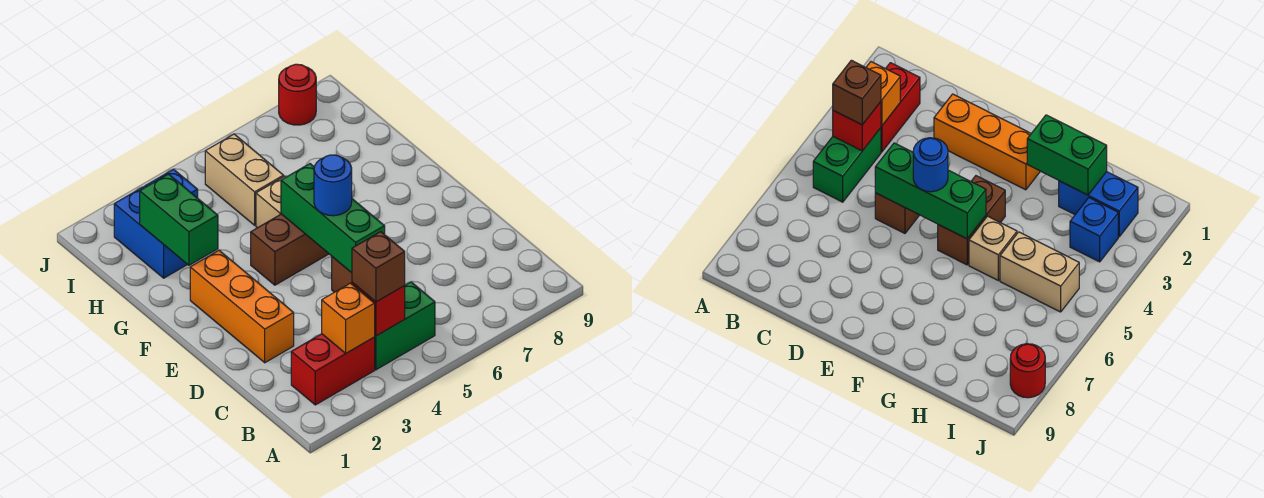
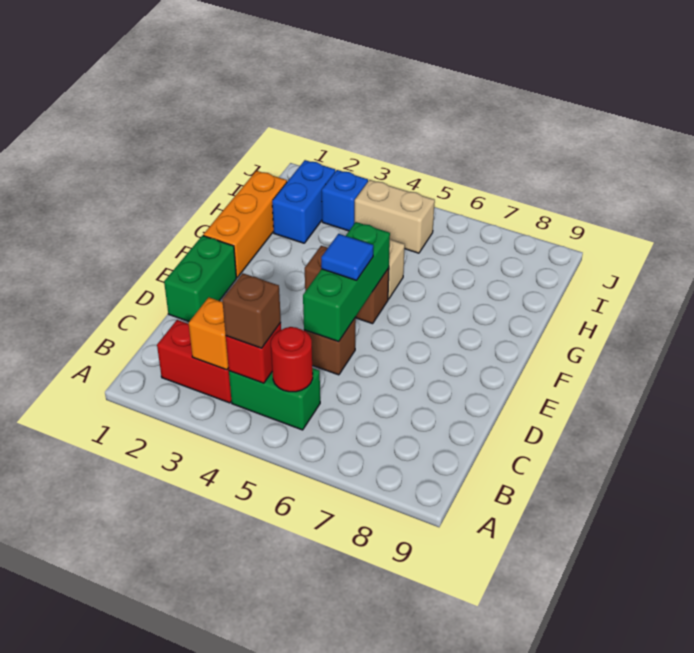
orange brick D2:F2 level 1 -> orange brick F1:H1 level 1
blue round brick E5 level 3 -> blue tile E5 level 3
green brick G2:H2 level 2 -> green brick D1:E1 level 1
tan brick H5:I5 level 1 -> tan brick I4:I5 level 1
red round brick J8 level 1 -> red round brick B5 level 2

